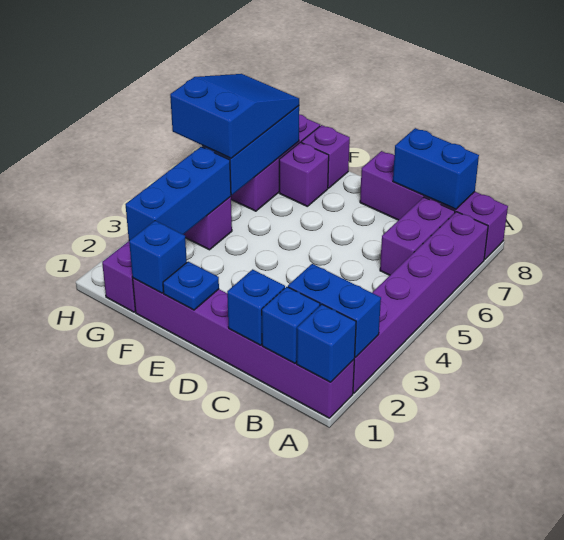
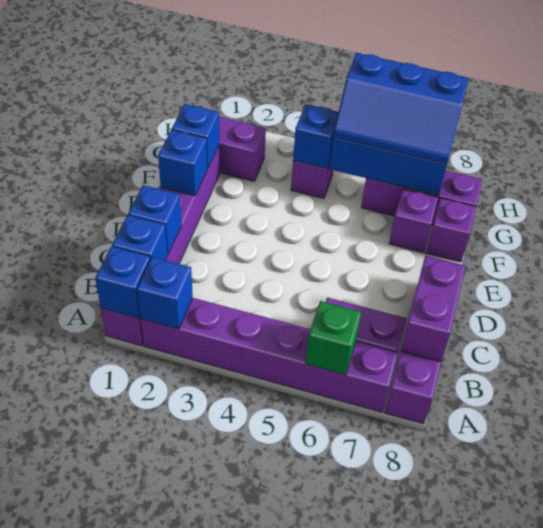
blue brick A2:B2 level 2 -> blue brick A2 level 2
none -> green brick A6 level 2
blue brick B8:C8 level 2 -> purple brick B8:C8 level 2
blue plate E1 level 2 -> blue brick E1 level 2
blue brick G2:G4 level 2 -> blue brick G4 level 2
blue slope G5:H7 level 3 top 5 -> blue slope G5:H7 level 3 top H

